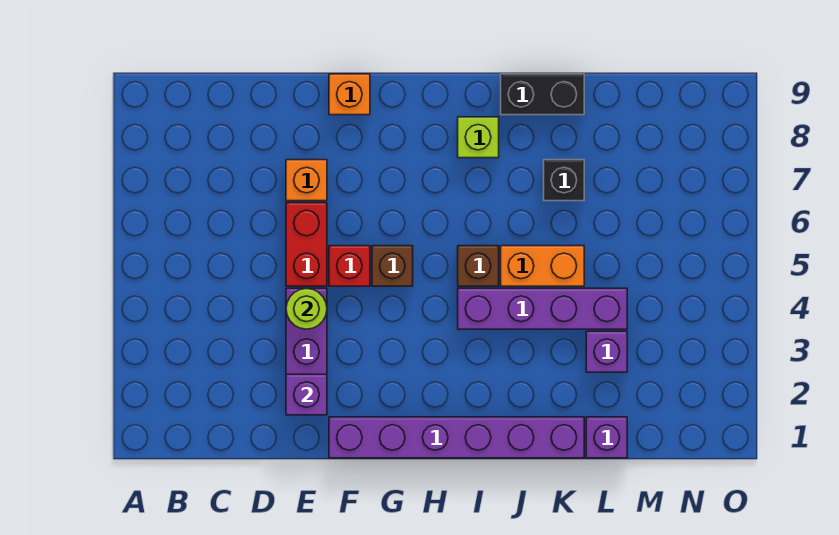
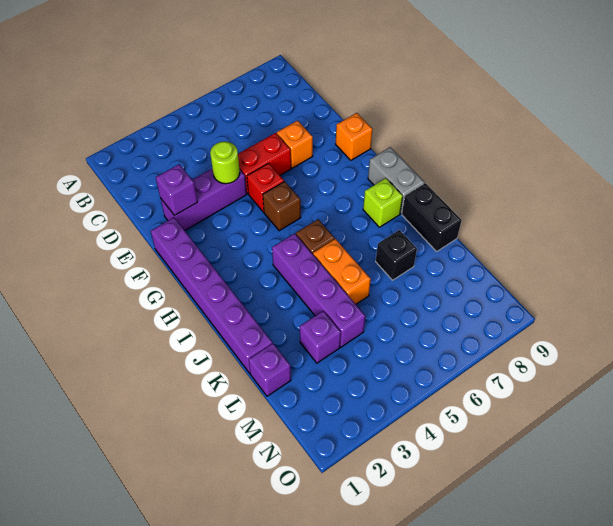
none -> grey brick H9:I9 level 1

